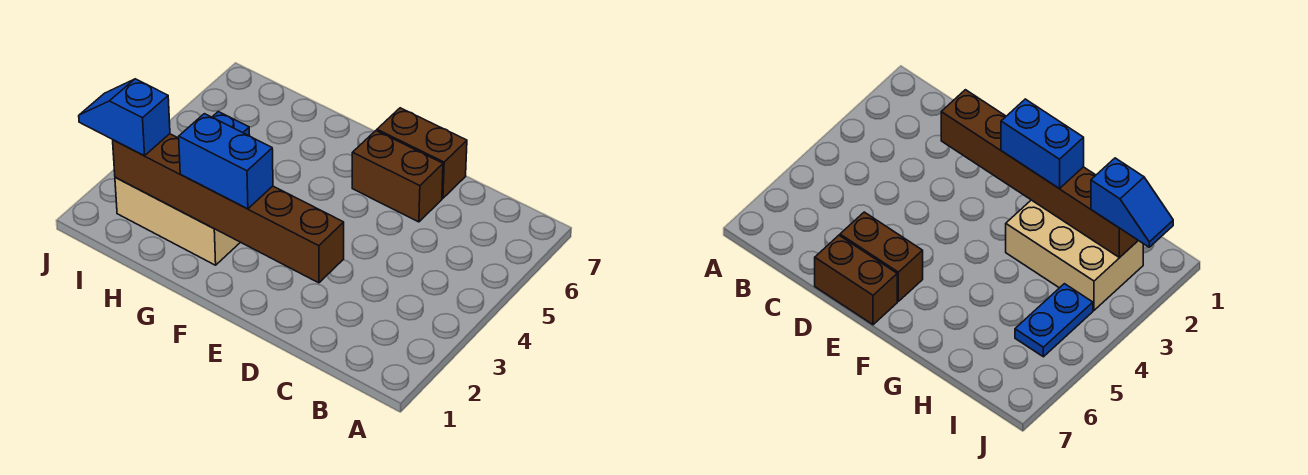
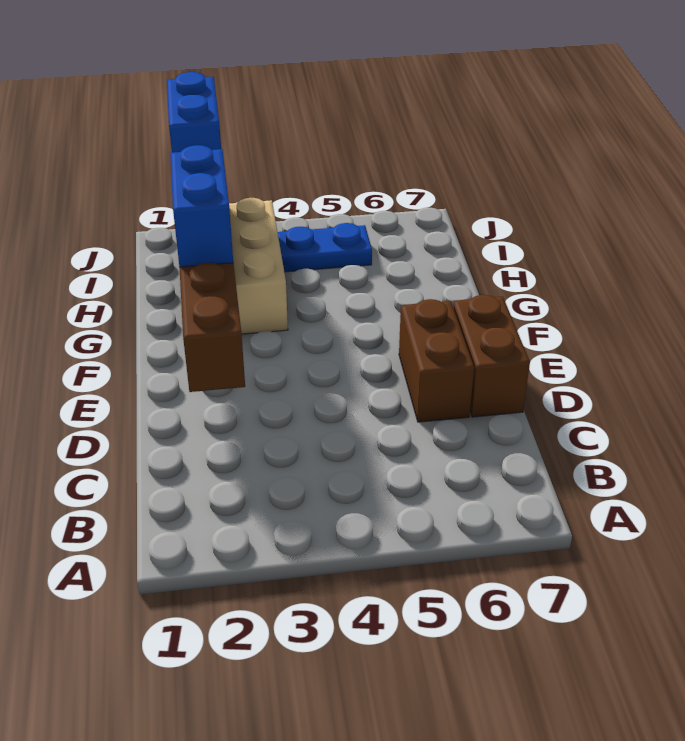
blue slope I2:J2 level 3 top I -> blue brick I2:J2 level 3

